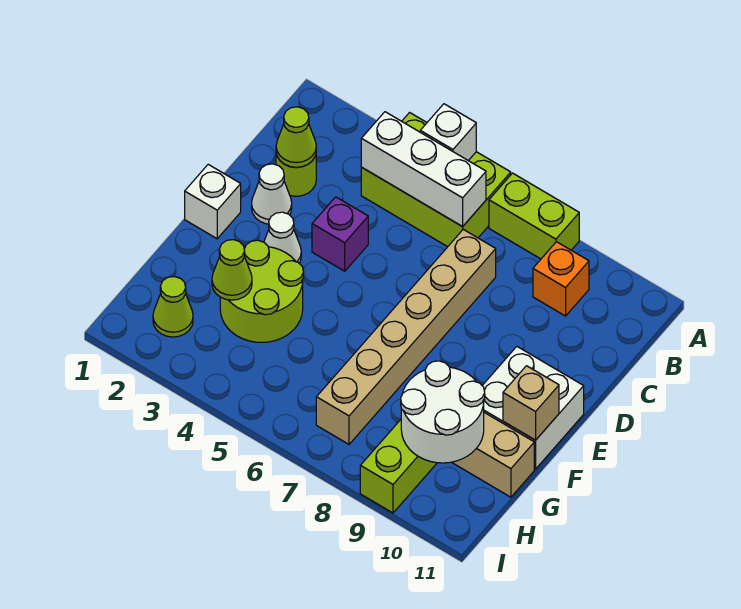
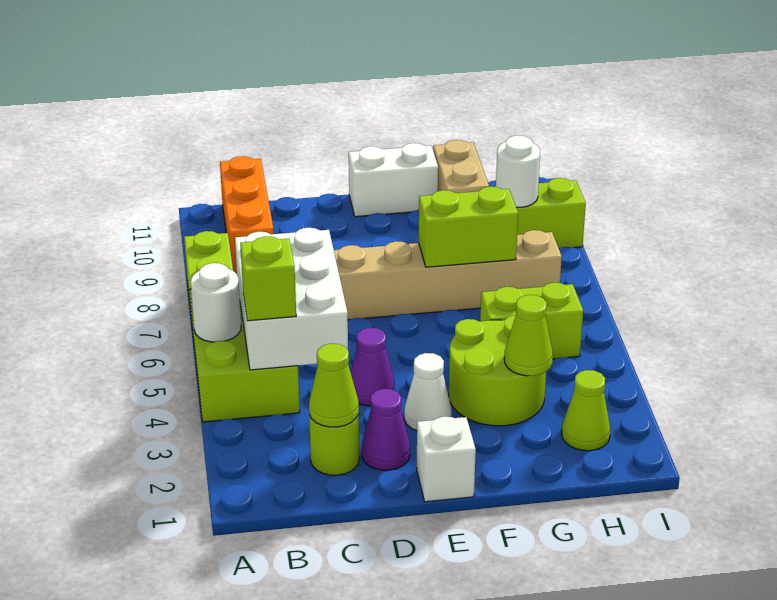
white brick A5 level 2 -> white round brick A5 level 2
white brick B4:B6 level 2 -> white brick B4:C6 level 2
none -> lime brick B4 level 3
orange brick B9 level 1 -> orange brick B9:B11 level 1
white cone D2 level 1 -> purple cone D2 level 1
purple brick D4 level 1 -> purple cone D4 level 1
white brick E10:F11 level 1 -> white brick E11:F11 level 1
none -> lime brick F7:G7 level 2
tan brick F11 level 2 -> none
none -> lime brick G5:H5 level 1
white round brick G9:H10 level 2 -> white round brick H9 level 2

